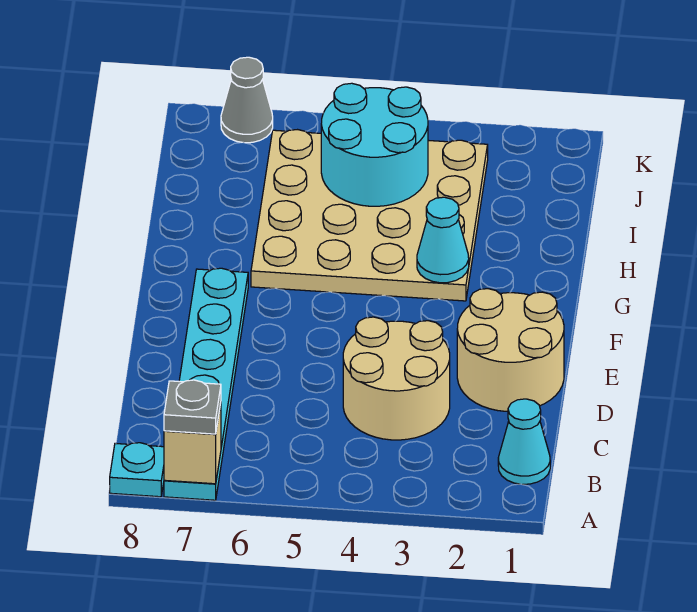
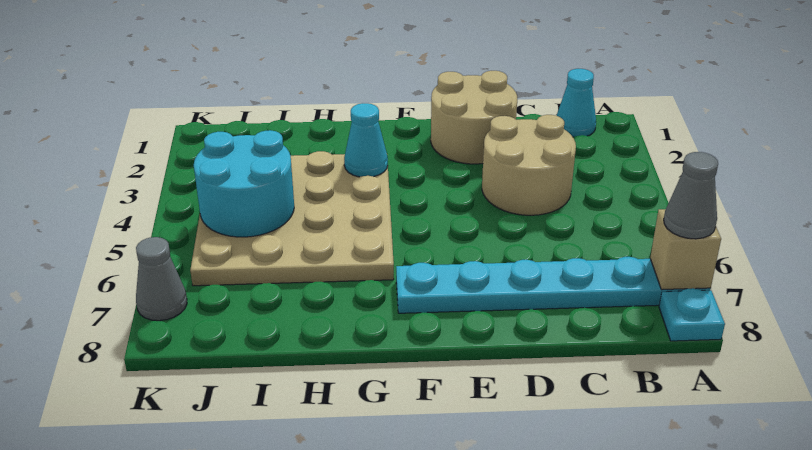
grey plate A7 level 3 -> grey cone A7 level 3

